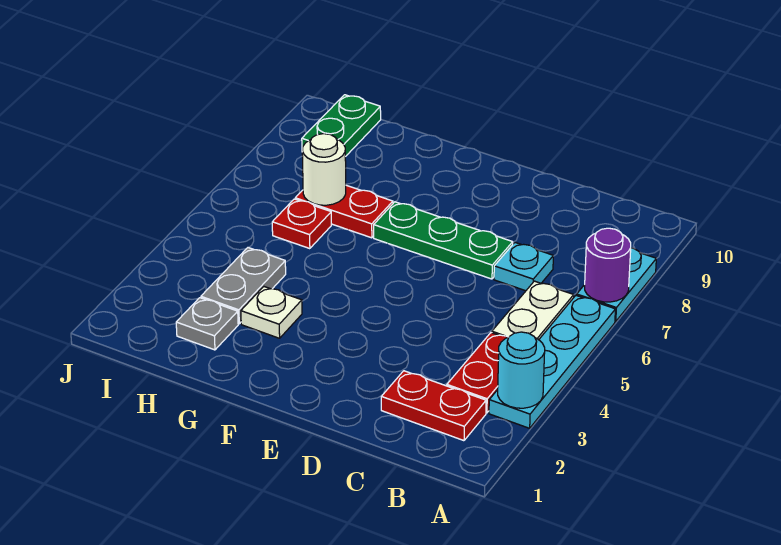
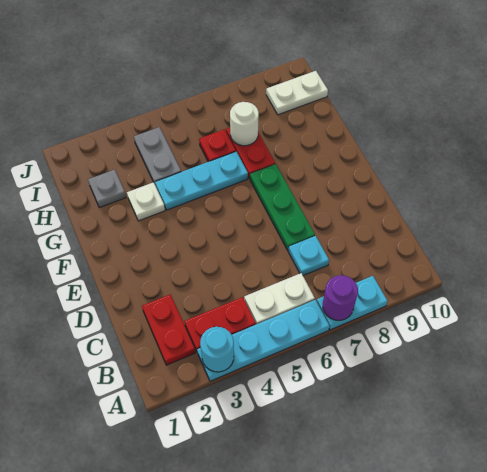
none -> cyan plate G4:G6 level 1
grey plate H3:H4 level 1 -> grey plate H4:I4 level 1
green plate I9:I10 level 1 -> white plate I9:I10 level 1

